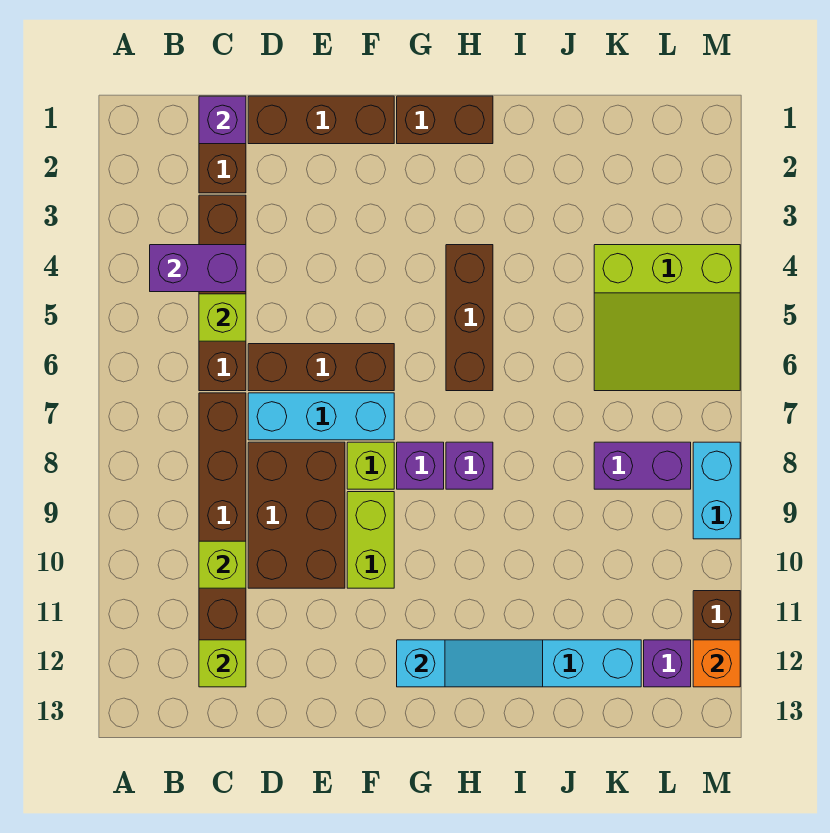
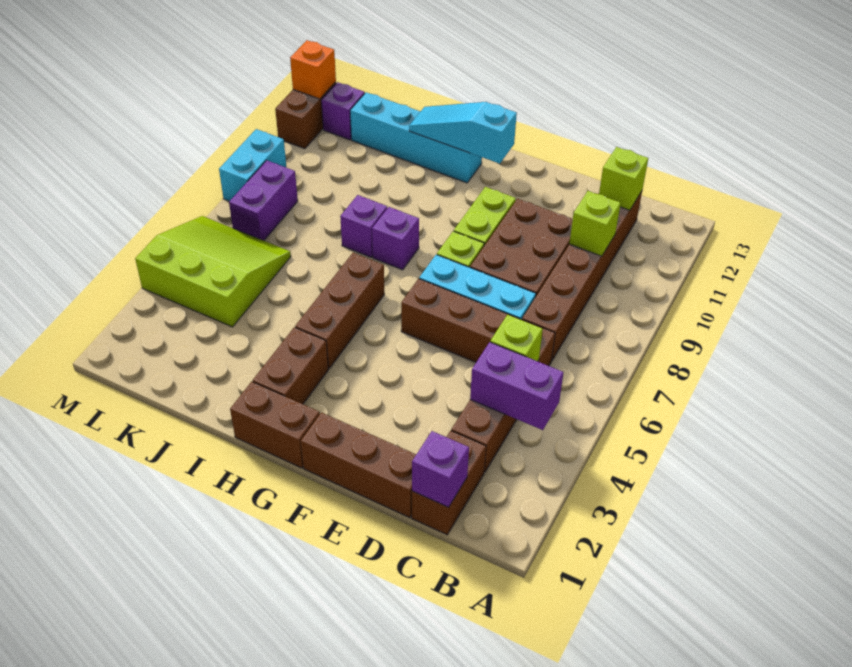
purple brick G8 level 1 -> purple brick I8 level 1
none -> brown brick H2:H3 level 1
purple brick K8:L8 level 1 -> purple brick L7:L8 level 1

